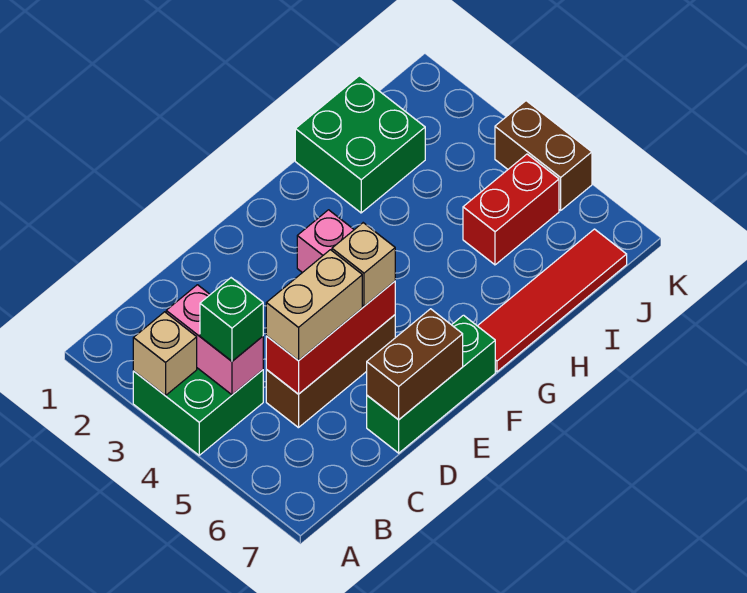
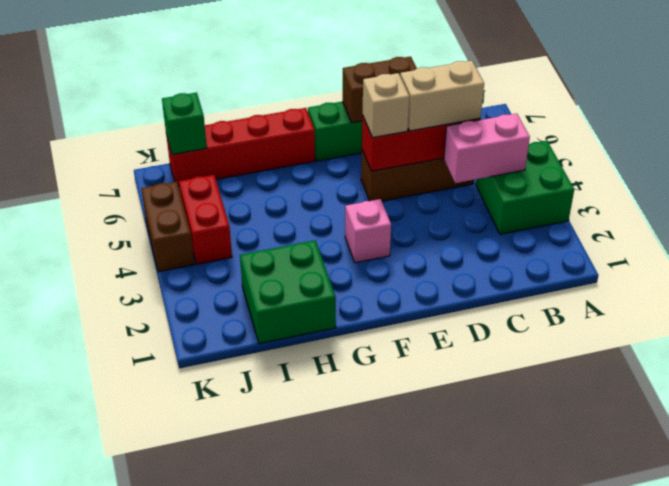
tan brick A3 level 2 -> none
pink brick B3:B4 level 2 -> pink brick B4:C4 level 2
green brick B4 level 3 -> green brick J7 level 2
red tile G7:J7 level 1 -> red brick G7:J7 level 1
red brick I5:J5 level 1 -> red brick J4:J5 level 1

